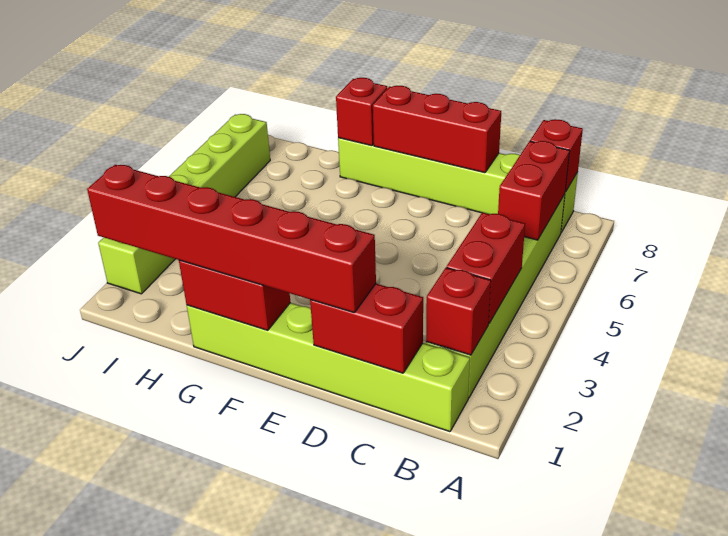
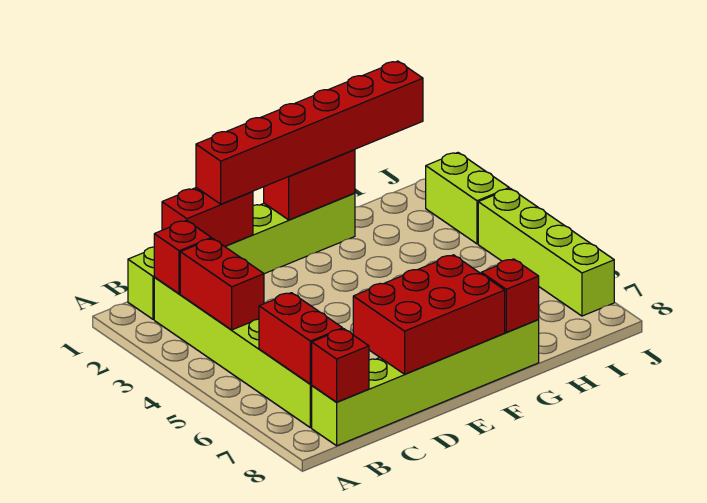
red brick D8:F8 level 2 -> red brick D7:F8 level 2

